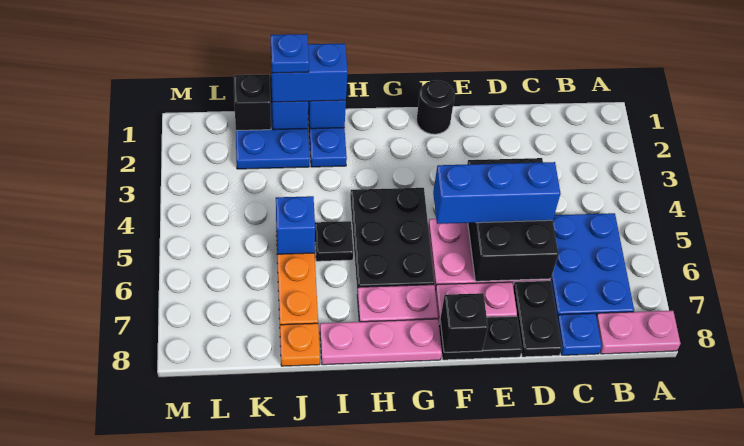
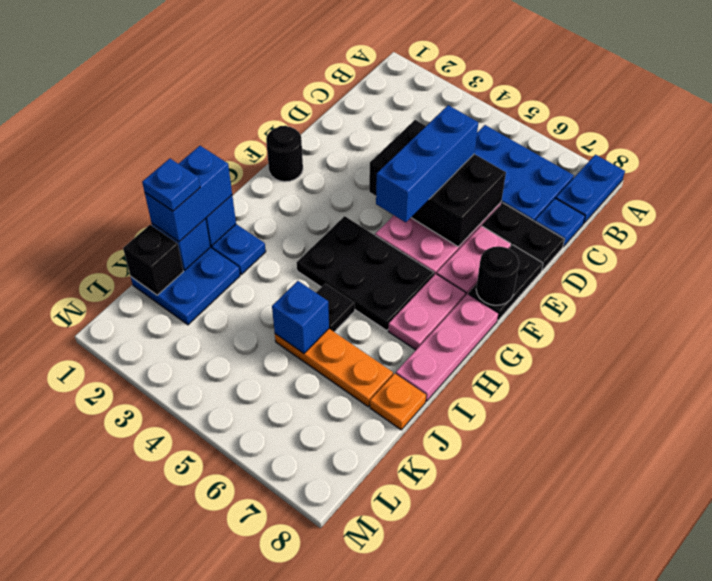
pink plate A8:B8 level 1 -> blue plate A8:B8 level 1
black brick F8 level 2 -> black round brick F8 level 2

